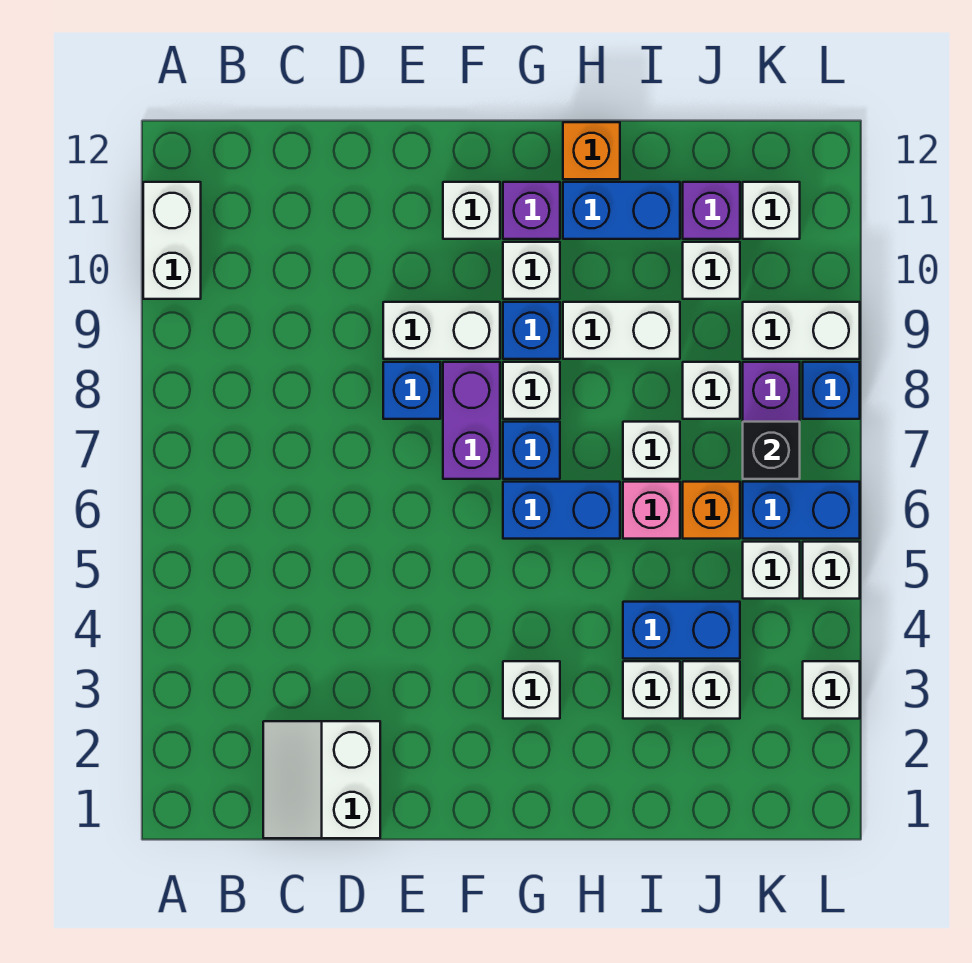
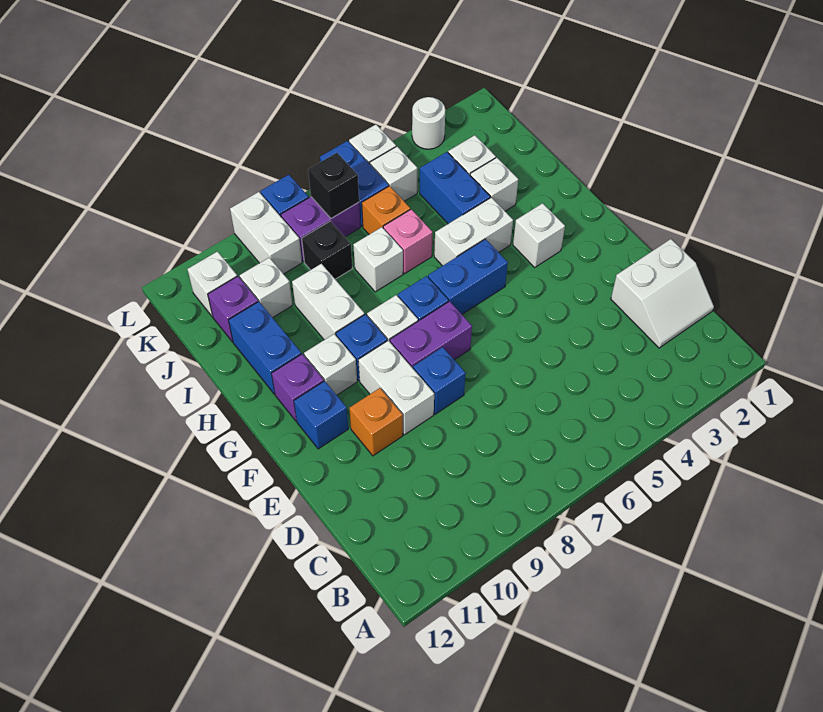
white brick A10:A11 level 1 -> white brick H4:H5 level 1
white brick F11 level 1 -> blue brick F11 level 1
blue brick G6:H6 level 1 -> blue brick G5:G6 level 1
orange brick H12 level 1 -> orange brick E10 level 1
white brick J8 level 1 -> black brick J8 level 1
white brick L3 level 1 -> white round brick L3 level 1

